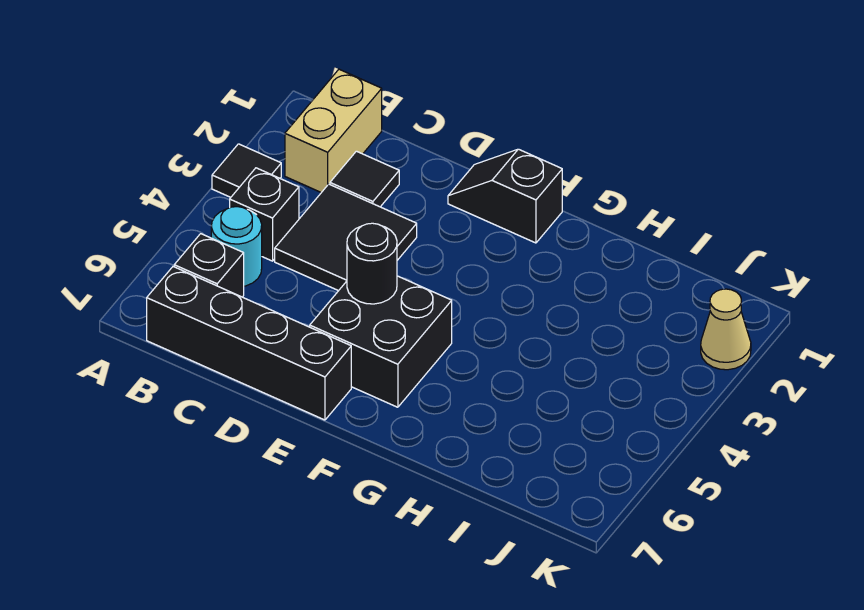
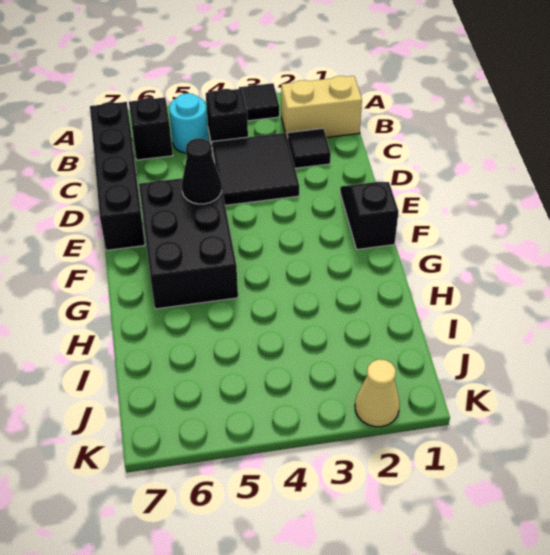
black brick E5:F6 level 1 -> black brick E5:G6 level 1
black round brick E5 level 2 -> black cone E5 level 2

